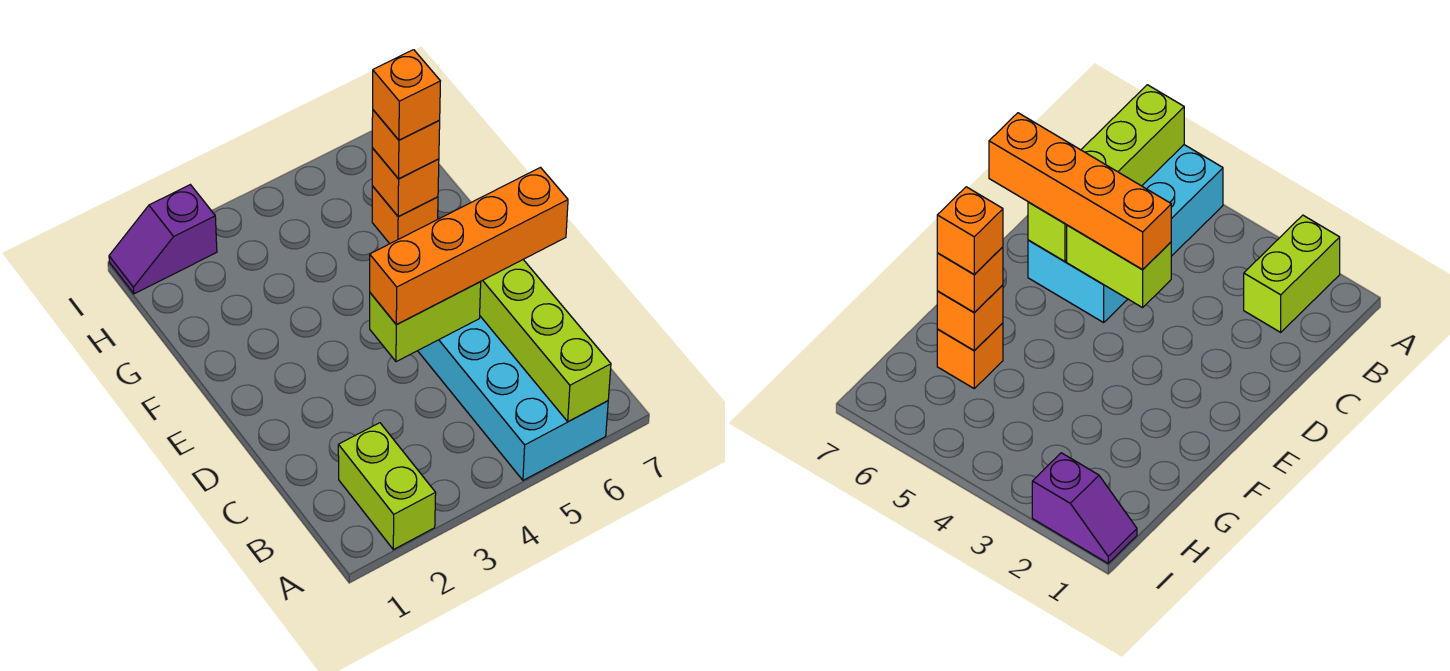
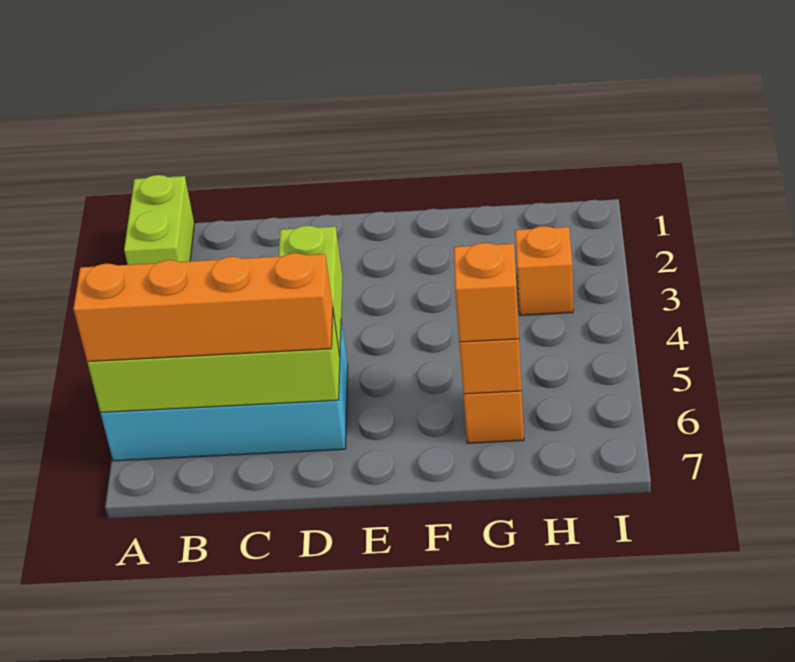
lime brick A2:B2 level 1 -> lime brick A1:A2 level 1
orange brick D4:D7 level 3 -> orange brick A6:D6 level 3
orange brick G6 level 4 -> orange brick H3 level 1
purple slope I1:I2 level 1 top 2 -> none

